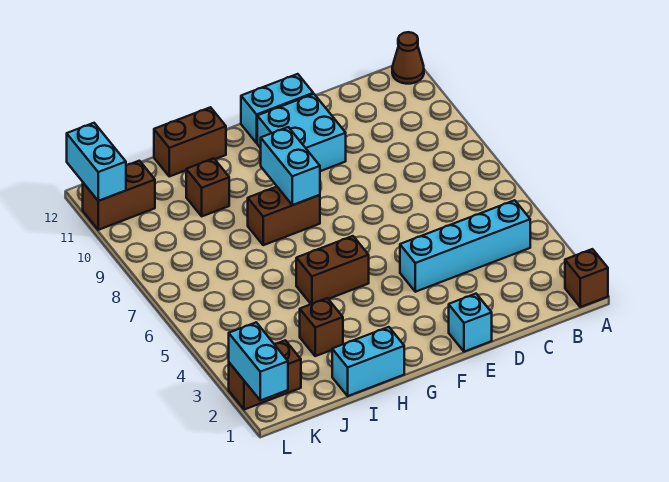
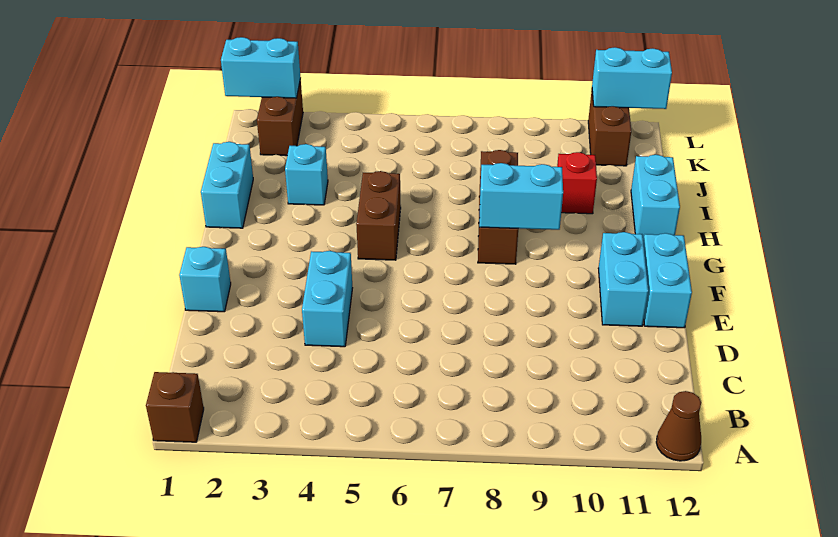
cyan brick B4:E4 level 1 -> cyan brick D4:E4 level 1
cyan brick E10:F11 level 1 -> cyan brick E11:F11 level 1
brown brick G8:H8 level 1 -> brown brick G8:I8 level 1
brown brick H12:I12 level 1 -> cyan brick H12:I12 level 1
brown brick I3 level 1 -> cyan brick I3 level 1
brown brick I10 level 1 -> red brick I10 level 1

